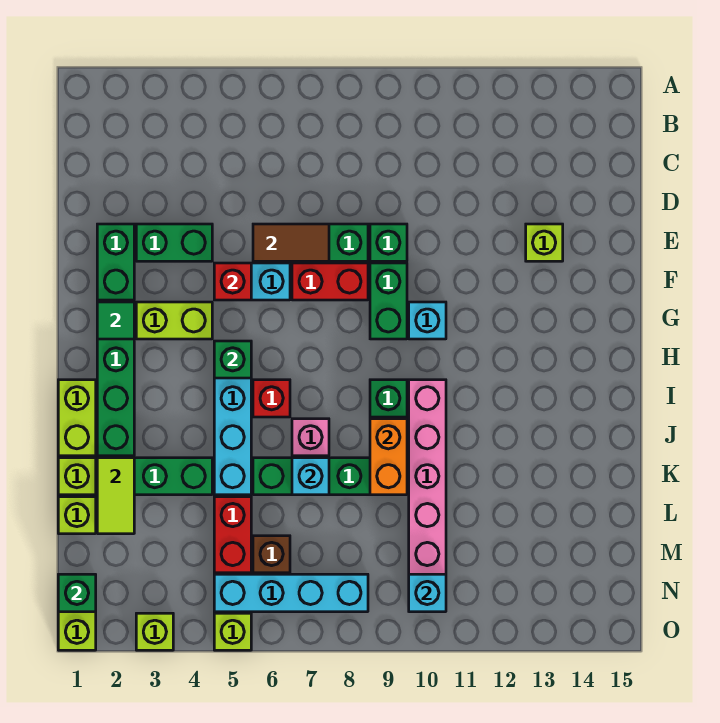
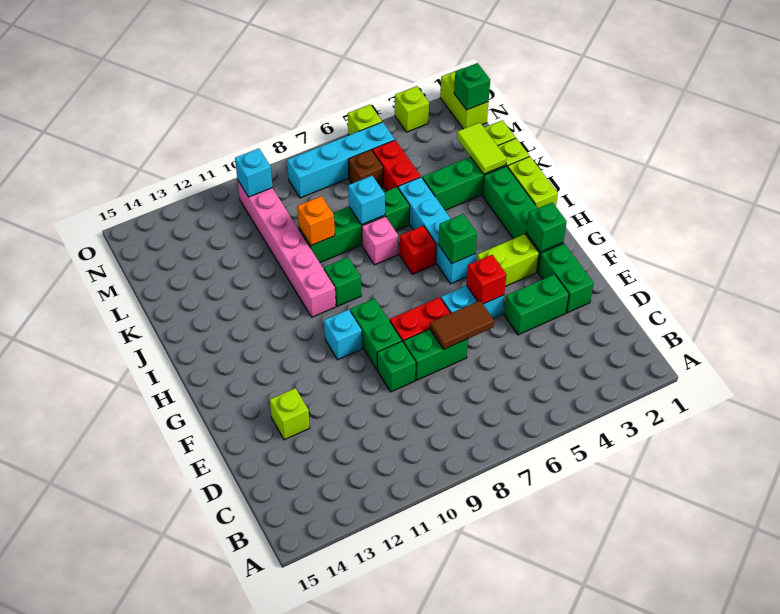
green tile G2 level 2 -> green brick G2 level 2
orange brick J9:K9 level 2 -> orange brick K9 level 2

